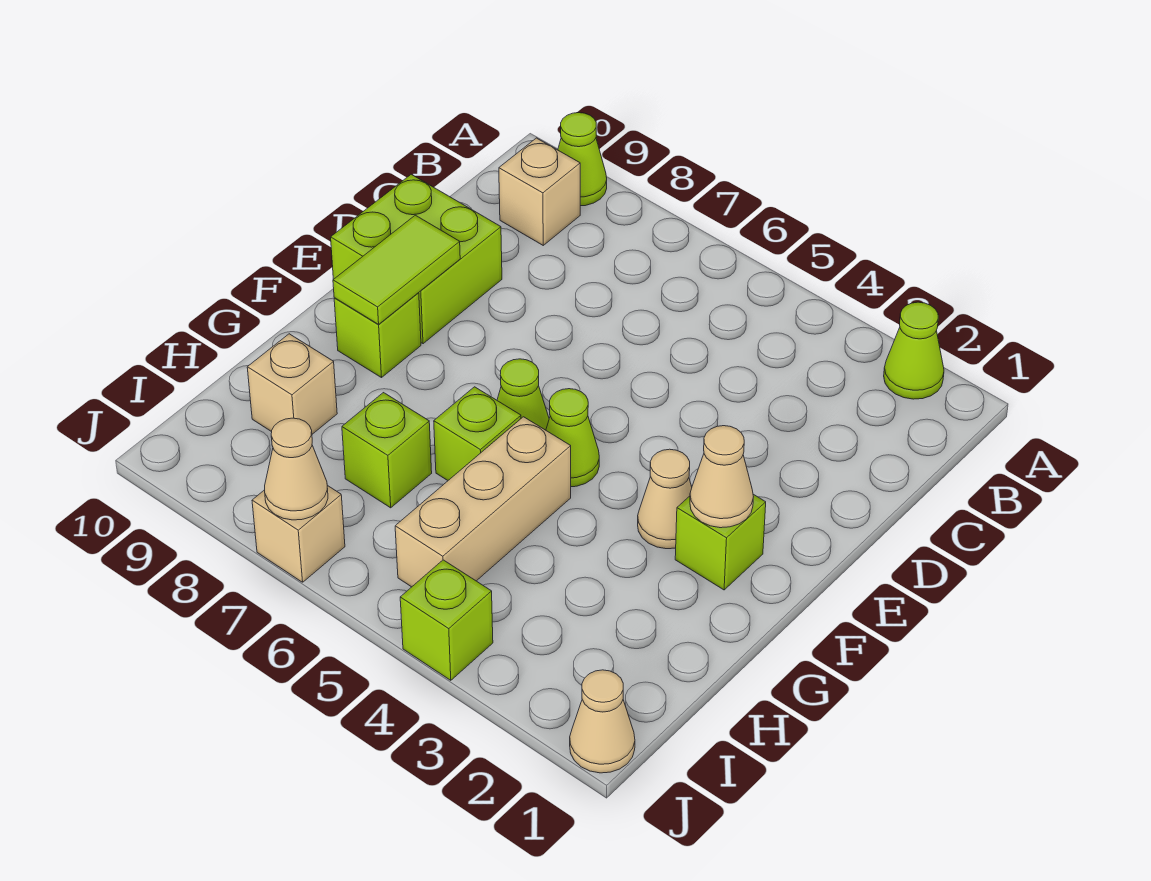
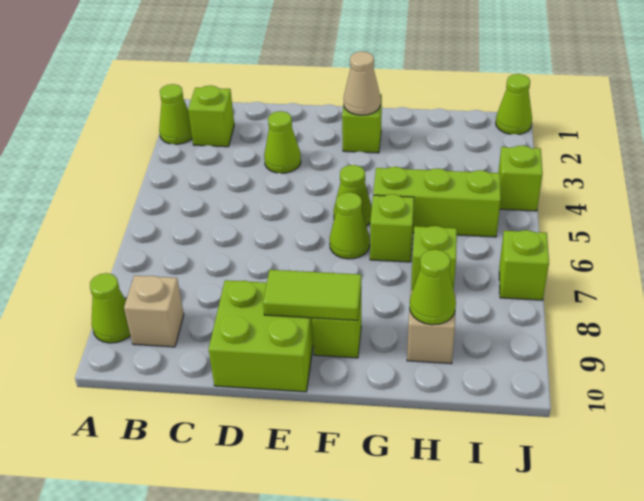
none -> lime brick B2 level 1
none -> lime cone D3 level 1
tan cone F3 level 1 -> none
tan brick G5:I5 level 1 -> lime brick G5:I5 level 1
none -> lime cone H9 level 2
tan cone J1 level 1 -> lime cone J1 level 1
tan brick J7 level 1 -> lime brick J7 level 1
tan cone J7 level 2 -> none

